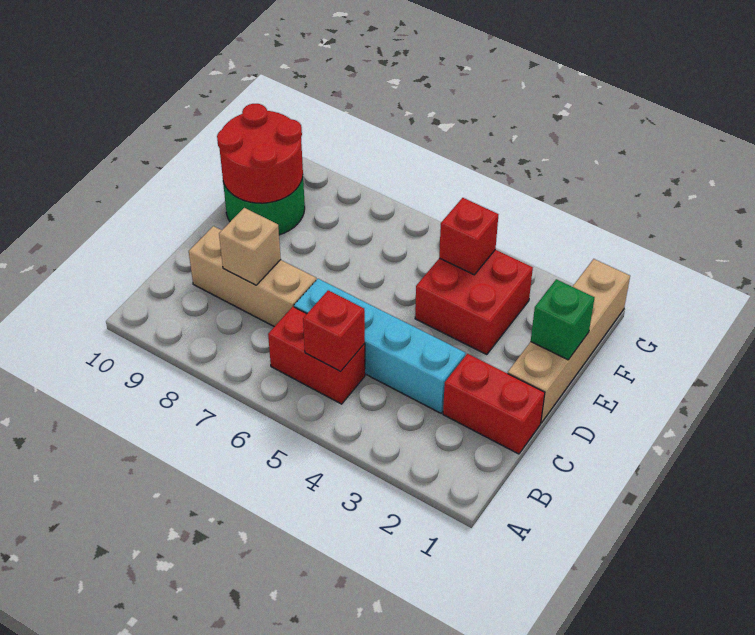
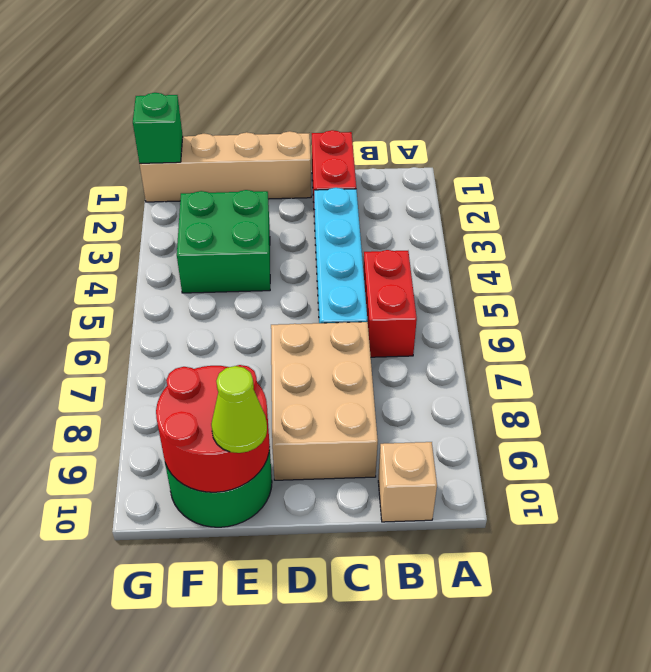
red brick B5 level 2 -> none
tan brick C7:C9 level 1 -> tan brick C7:D9 level 1
tan brick C8 level 2 -> tan brick B10 level 1
green brick E1 level 2 -> green brick G1 level 2
red brick E3:F4 level 1 -> green brick E3:F4 level 1
none -> lime cone E10 level 3
red brick F4 level 2 -> none

